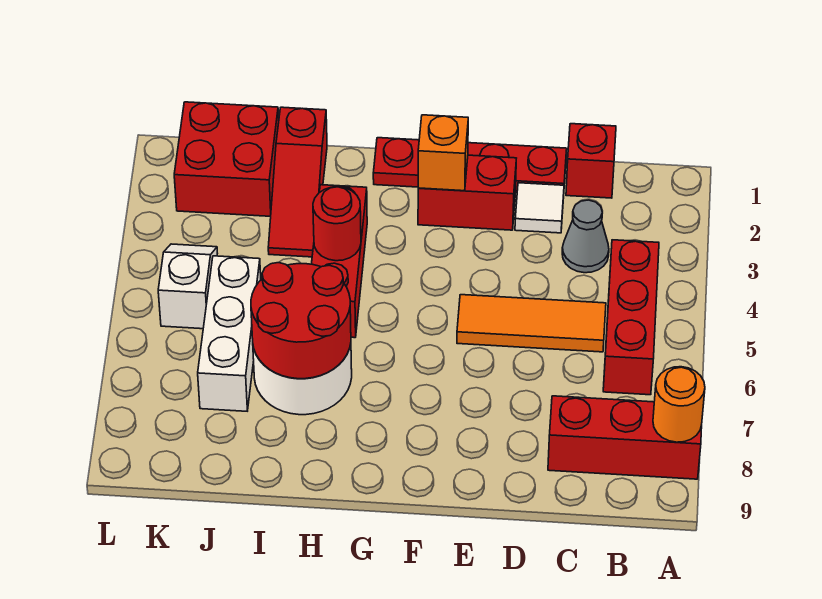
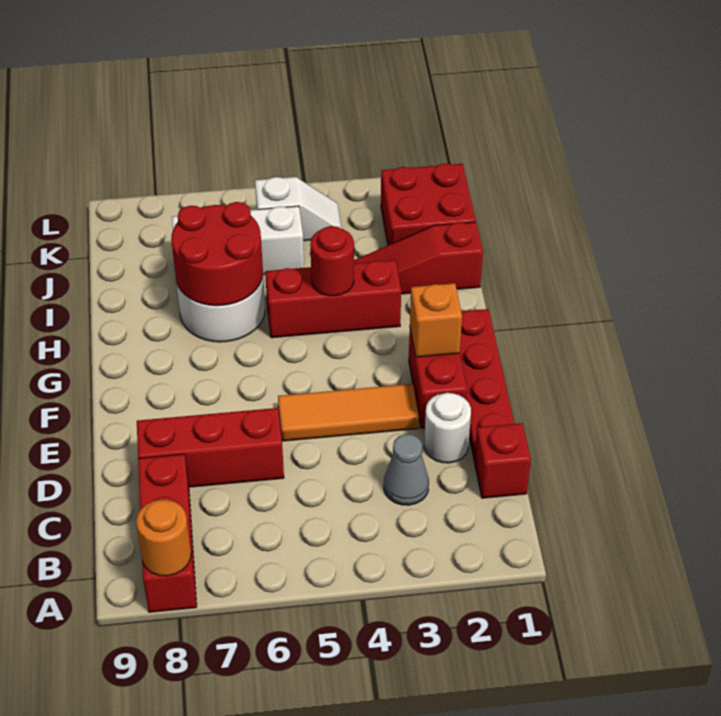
red brick B4:B6 level 1 -> red brick D6:D8 level 1
orange tile C5:E5 level 1 -> orange tile E3:E5 level 1
white tile D2 level 1 -> white round brick D2 level 1

